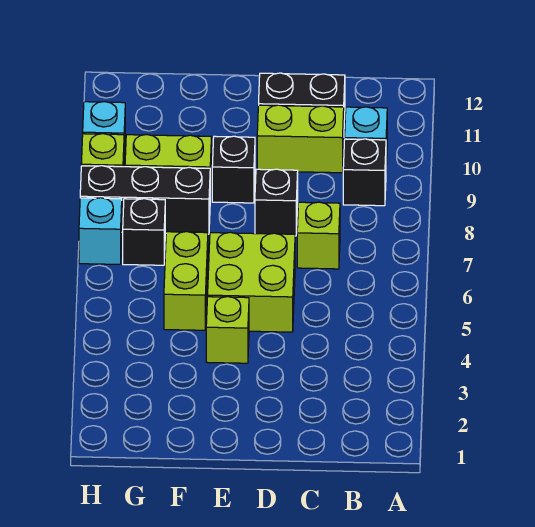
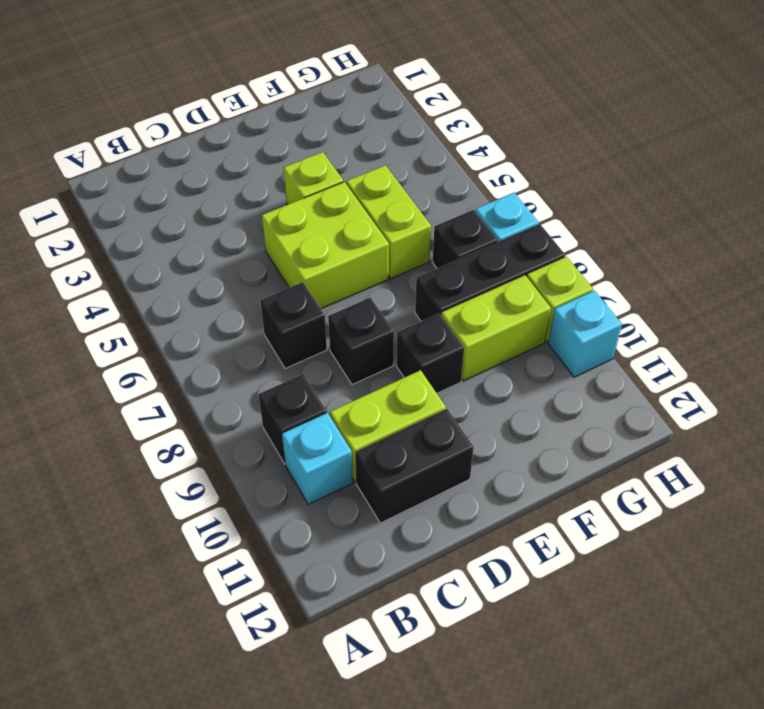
lime brick C7 level 1 -> black brick C7 level 1

